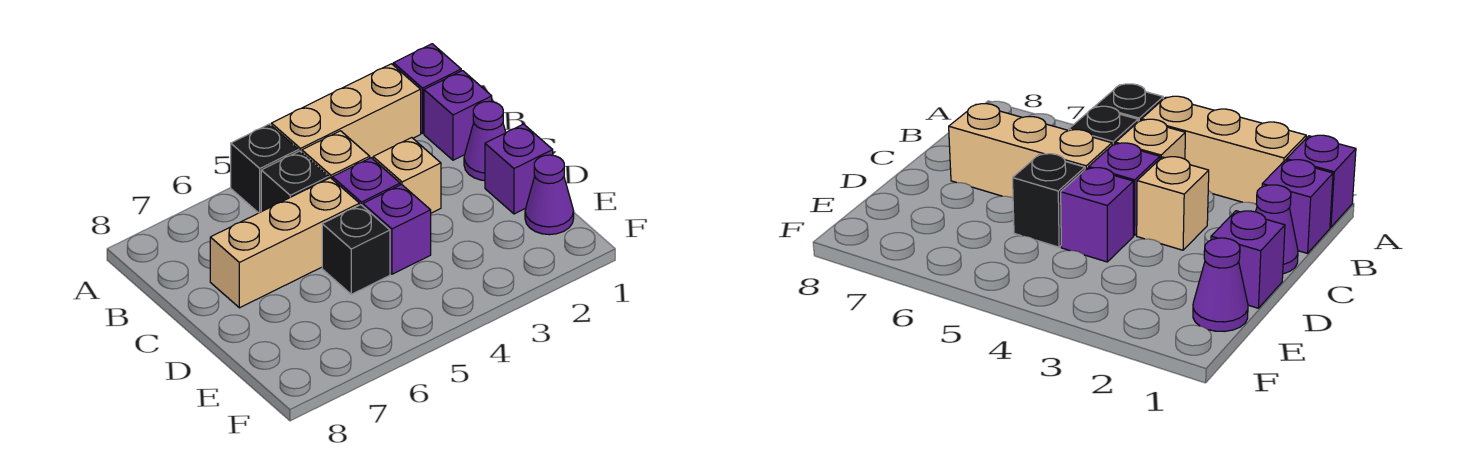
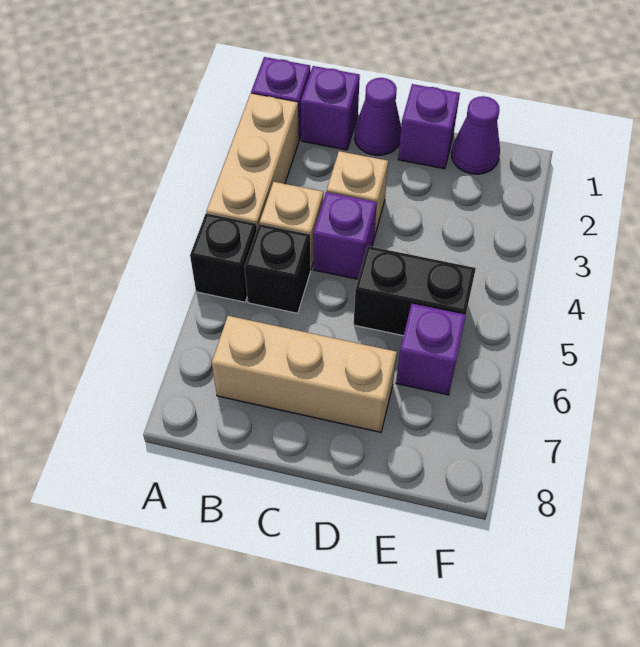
tan brick C5:C7 level 1 -> tan brick B7:D7 level 1
purple brick D4 level 1 -> purple brick E6 level 1
black brick D5 level 1 -> black brick D5:E5 level 1

